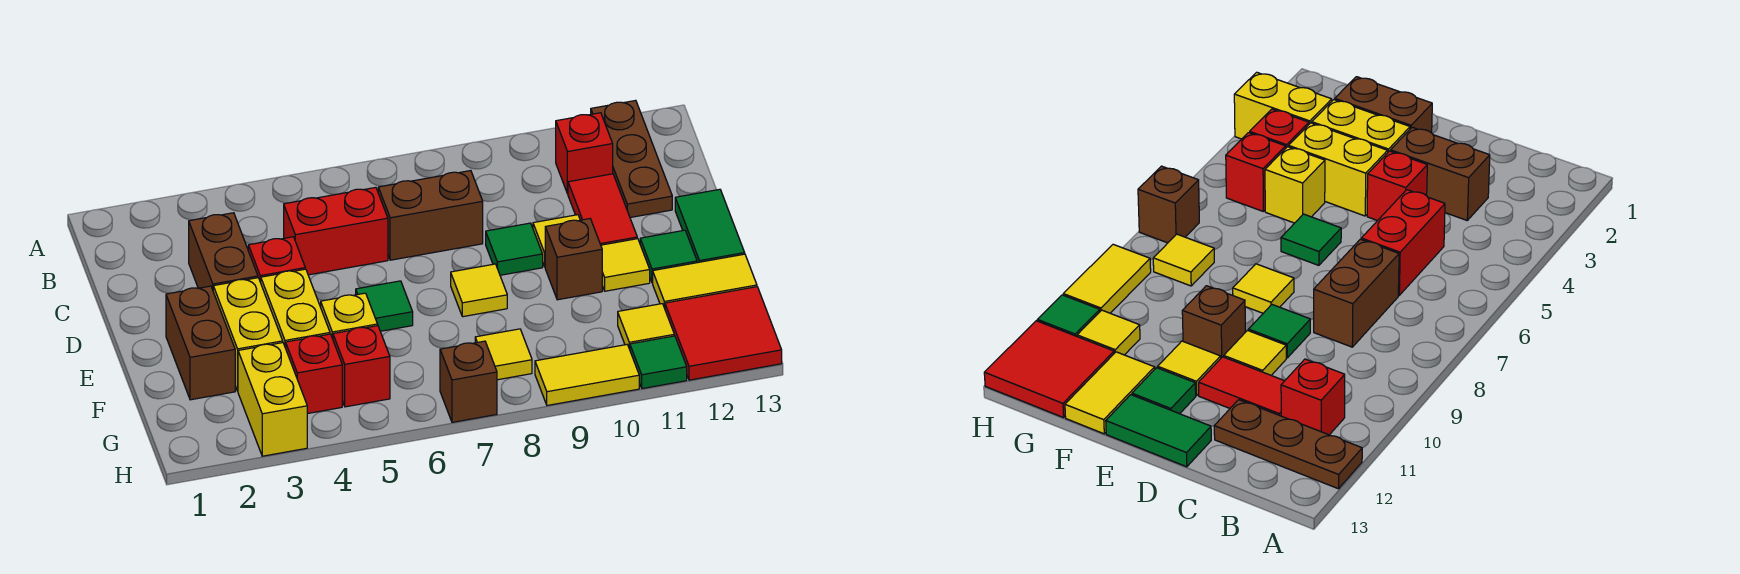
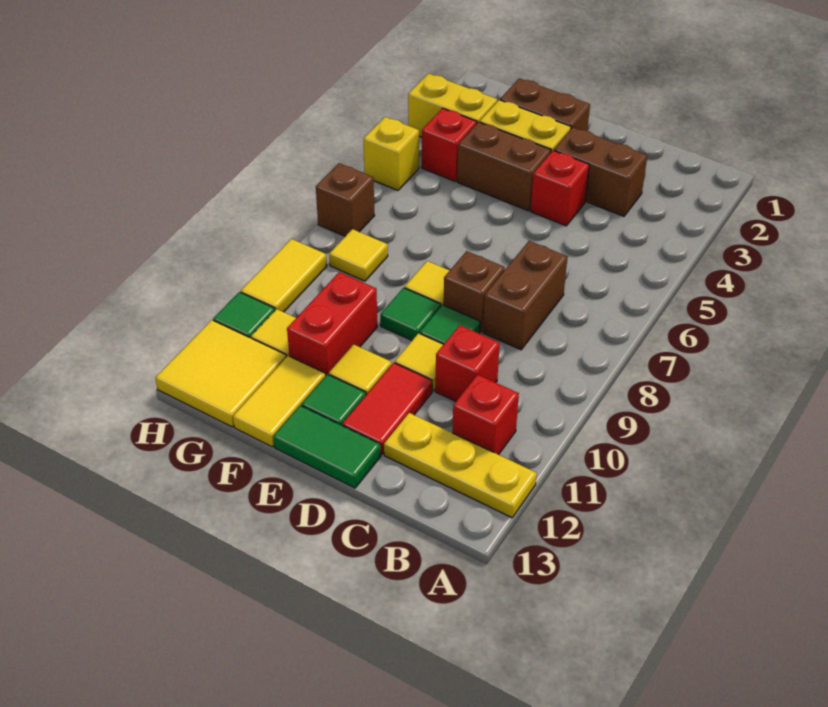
brown plate A12:C12 level 1 -> yellow plate A12:C12 level 1
red brick C5:C6 level 1 -> red brick F10:F11 level 1
red tile C11:D11 level 1 -> red tile D11:D12 level 1
yellow brick E4:F4 level 1 -> brown brick E4:F4 level 1
green tile E6 level 1 -> green tile E9 level 1
brown brick E10 level 1 -> brown brick D8 level 1
yellow brick F5 level 1 -> yellow brick H5 level 1
red brick G5 level 1 -> red brick C10 level 1
red tile G12:H13 level 1 -> yellow tile G12:H13 level 1

